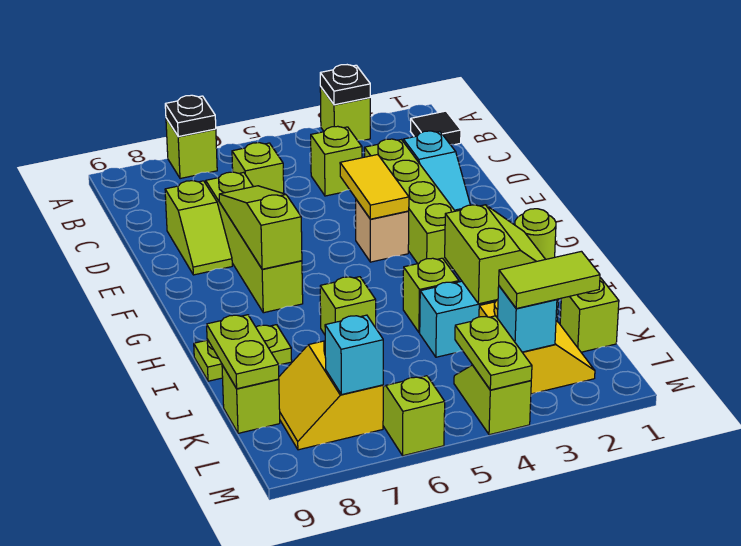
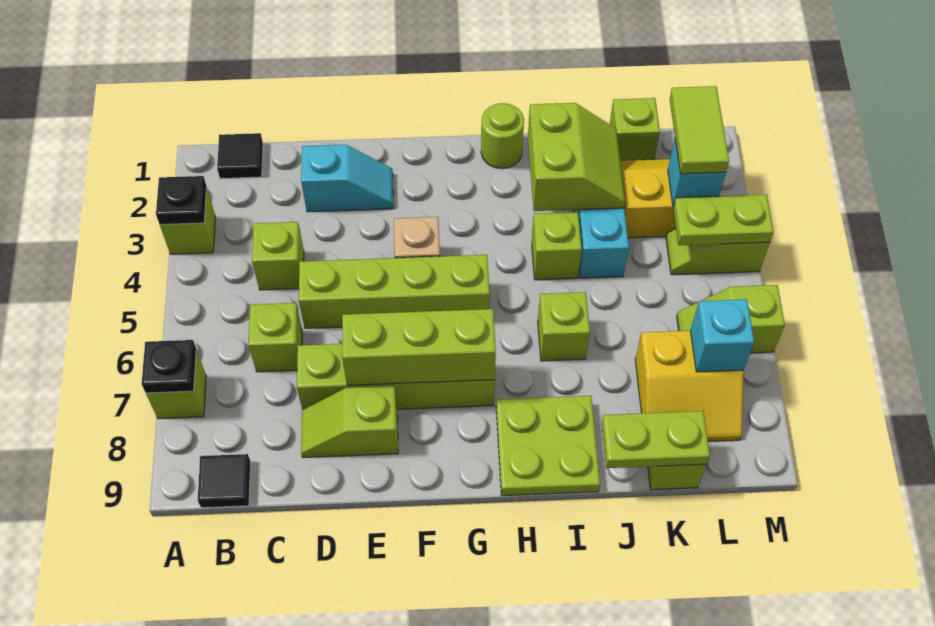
none -> black tile B9 level 1
lime brick D3:G3 level 1 -> lime brick D5:G5 level 1
lime slope D8:E8 level 1 top D -> lime slope D8:E8 level 1 top E
yellow tile E4:F4 level 2 -> none
lime slope E7:G7 level 2 top G -> lime brick E7:G7 level 2
lime slope I2:J3 level 2 top 3 -> lime slope I2:J3 level 2 top I
lime plate I8:I9 level 1 -> lime plate H8:I9 level 1

